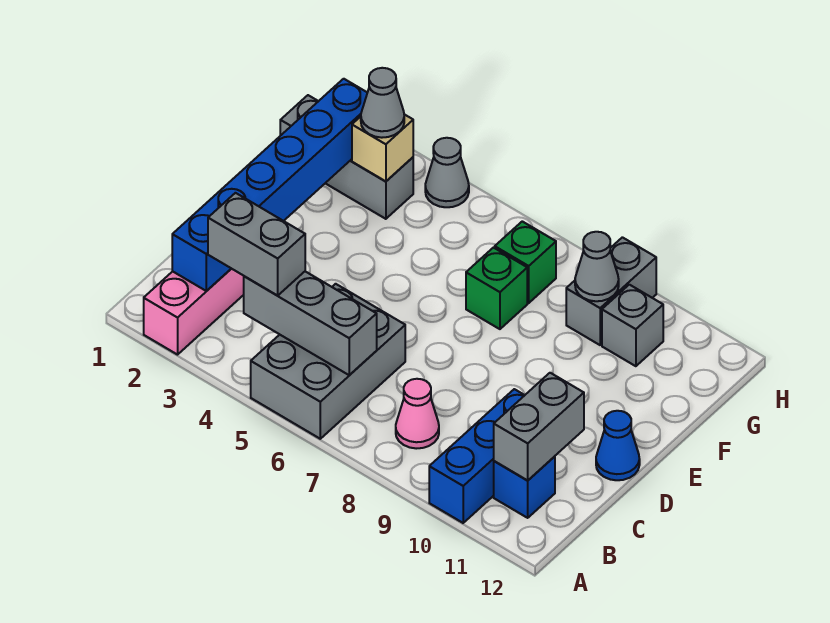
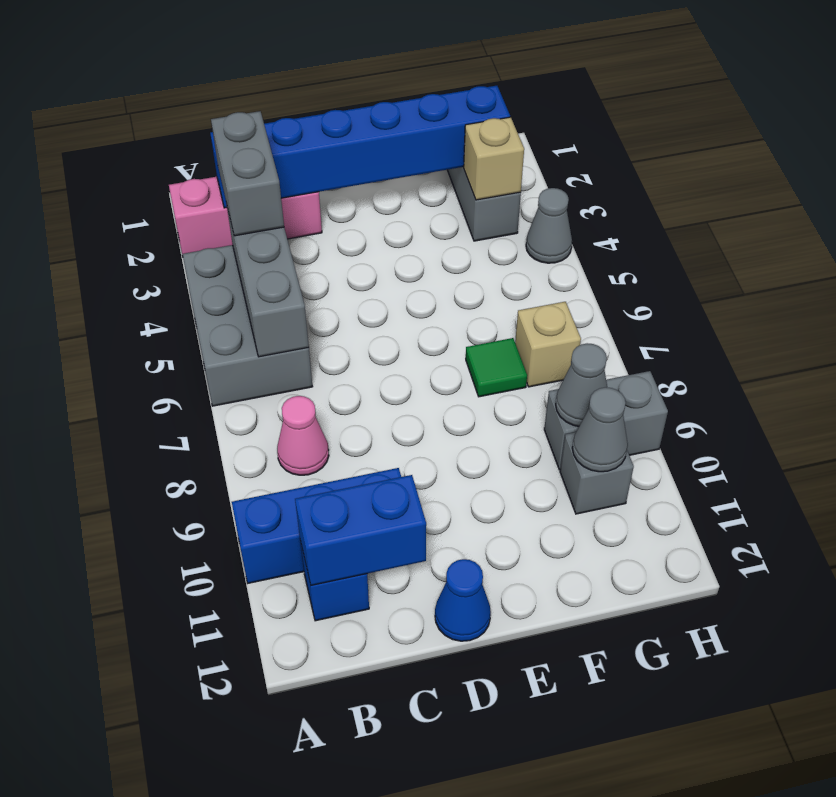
grey brick A5:C6 level 1 -> grey brick A4:B6 level 1
grey brick B11:C11 level 2 -> blue brick B11:C11 level 2
green brick F7 level 1 -> green tile F7 level 1
grey cone G3 level 3 -> grey cone G10 level 2
green brick G7 level 1 -> tan brick G7 level 1

